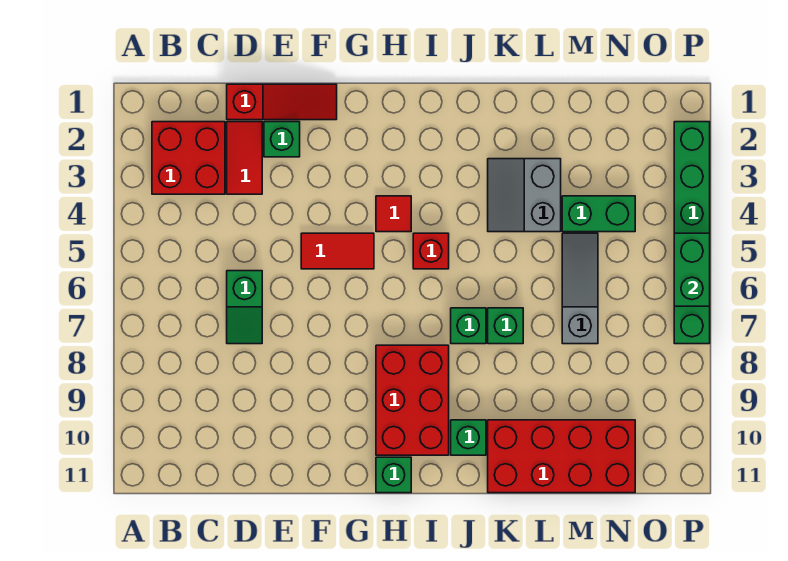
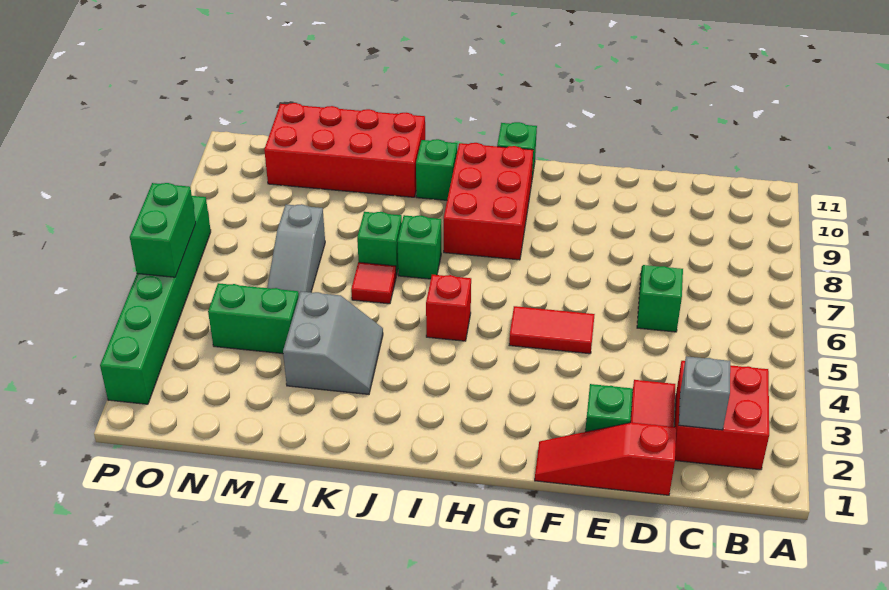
none -> grey brick C2 level 2
red tile H4 level 1 -> red tile K6 level 1

